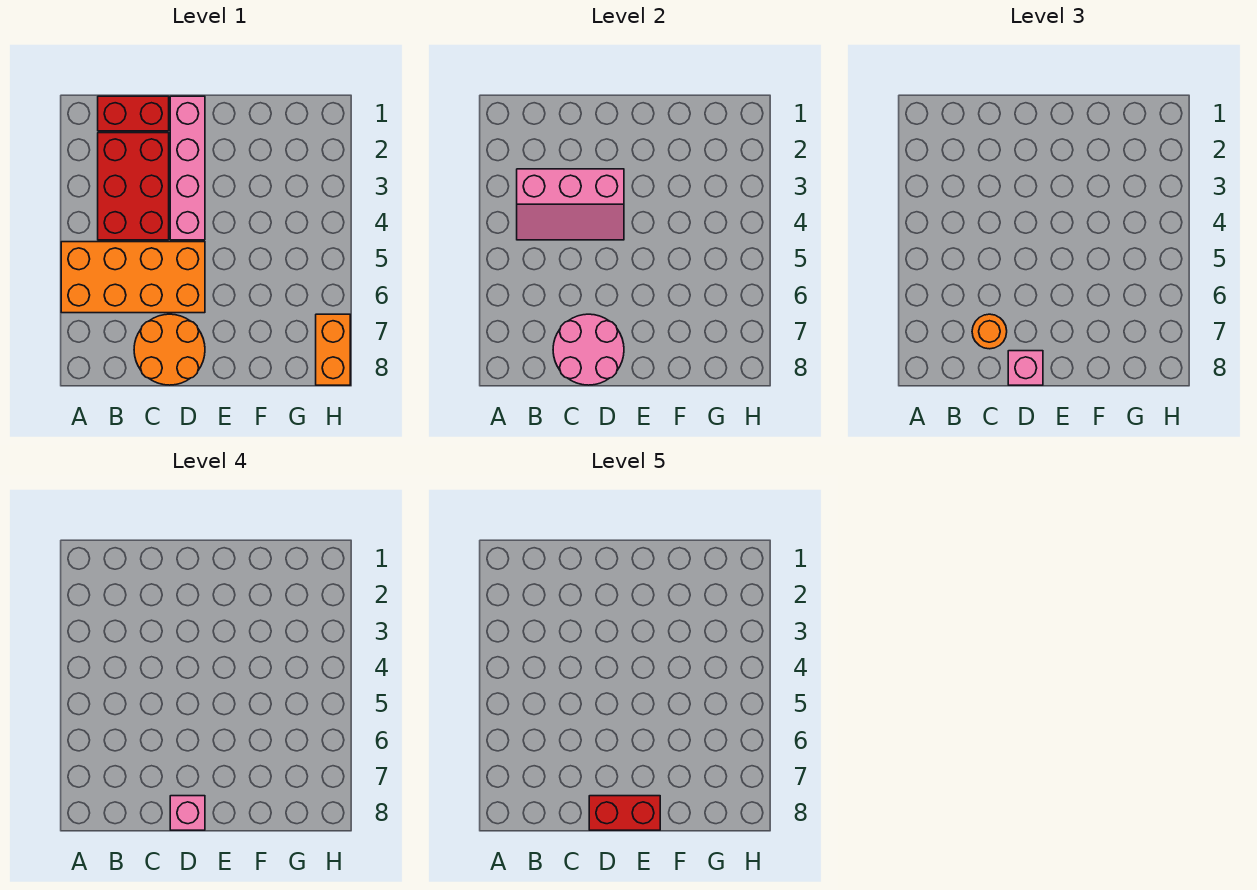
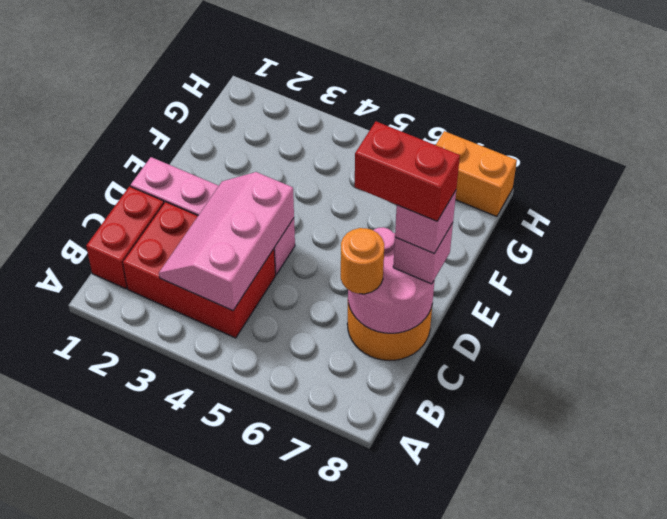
orange brick A5:D6 level 1 -> none
pink slope B3:D4 level 2 top 3 -> pink slope B3:D4 level 2 top 4
red brick D8:E8 level 5 -> red brick D7:D8 level 5

